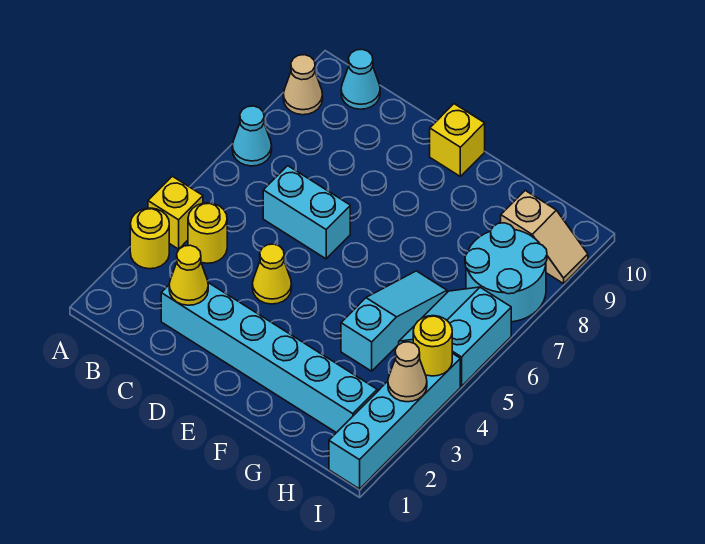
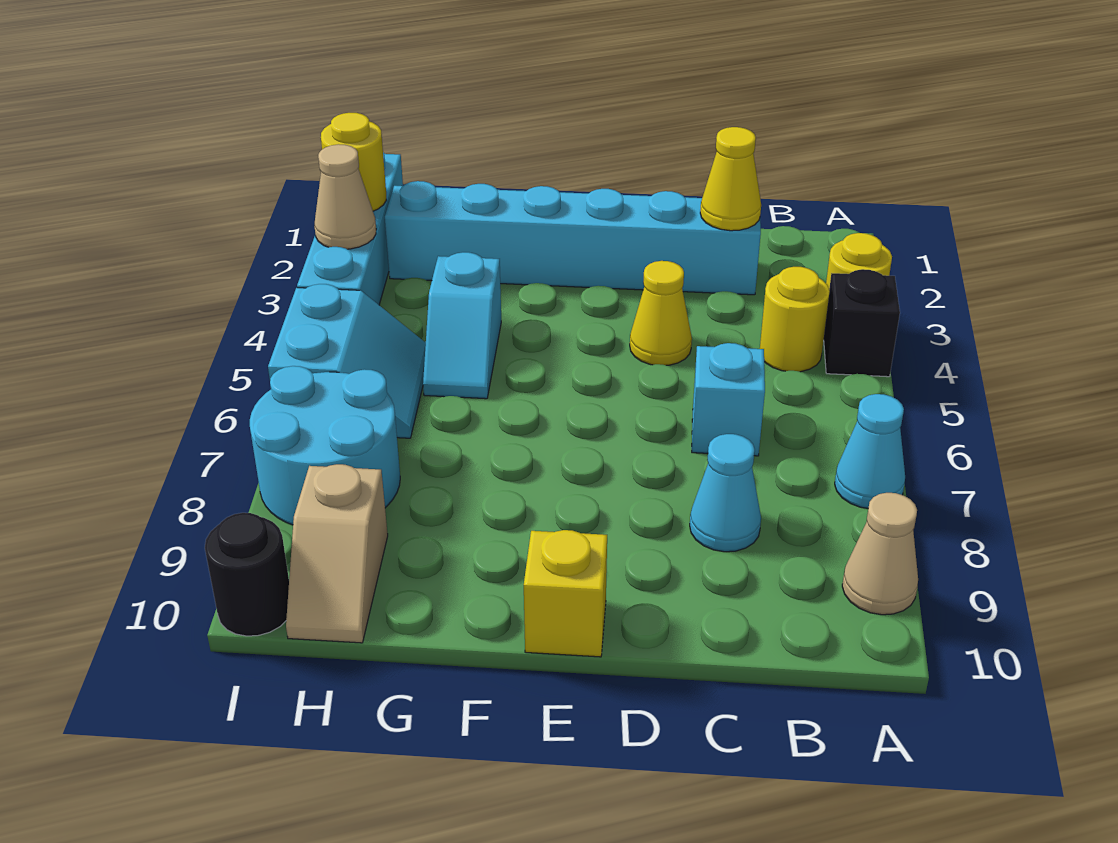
yellow brick A4 level 1 -> black brick A4 level 1
cyan cone B10 level 1 -> cyan cone C8 level 1
cyan brick C6:D6 level 1 -> cyan brick C6 level 1
cyan slope G4:G6 level 1 top 4 -> cyan slope G4:G5 level 1 top 4
tan slope H9:I9 level 1 top H -> tan slope H9:H10 level 1 top 9
yellow round brick I4 level 2 -> yellow round brick I2 level 2
none -> black round brick I10 level 1

